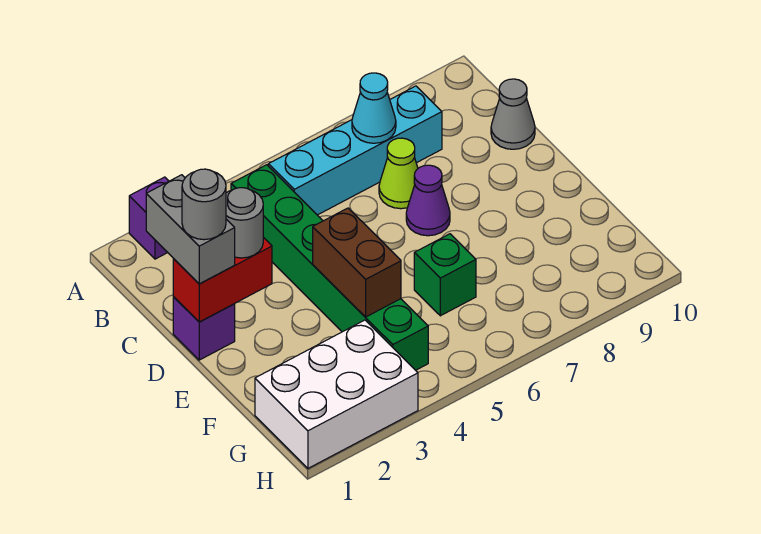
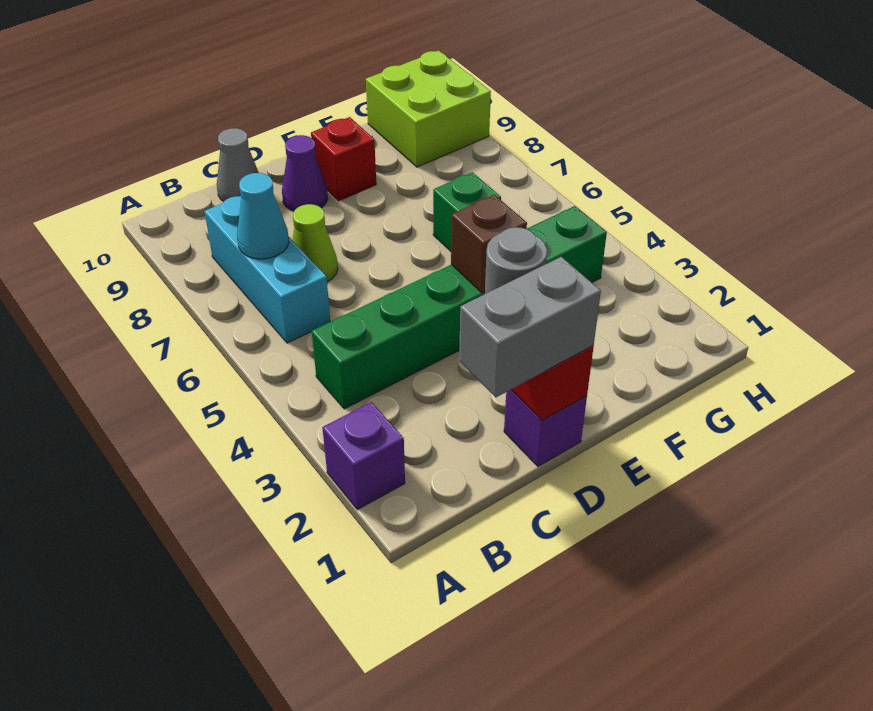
cyan brick B5:B8 level 1 -> cyan brick B6:B8 level 1
grey round brick D1 level 4 -> none
purple cone D7 level 1 -> purple cone D9 level 1
brown brick E4:F4 level 2 -> brown brick E4 level 2
none -> red brick E9 level 1
white brick G1:H3 level 1 -> none
none -> lime brick G9:H10 level 1

